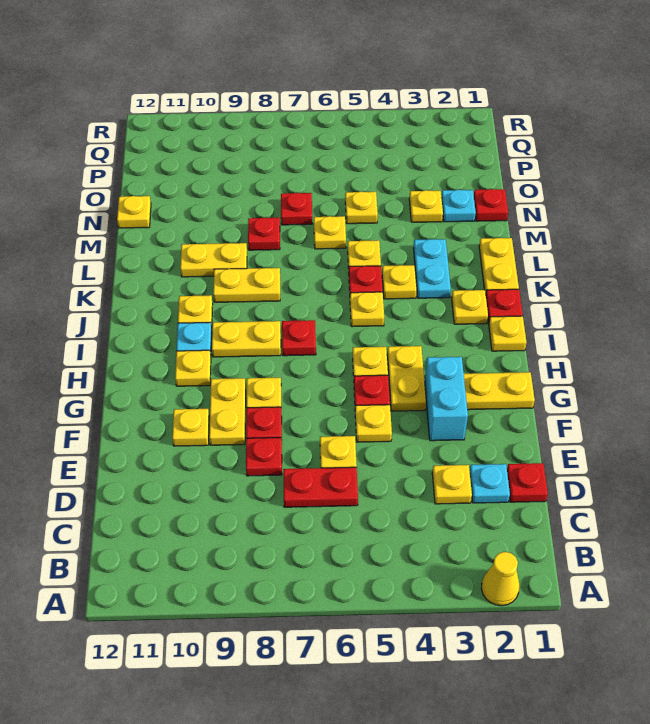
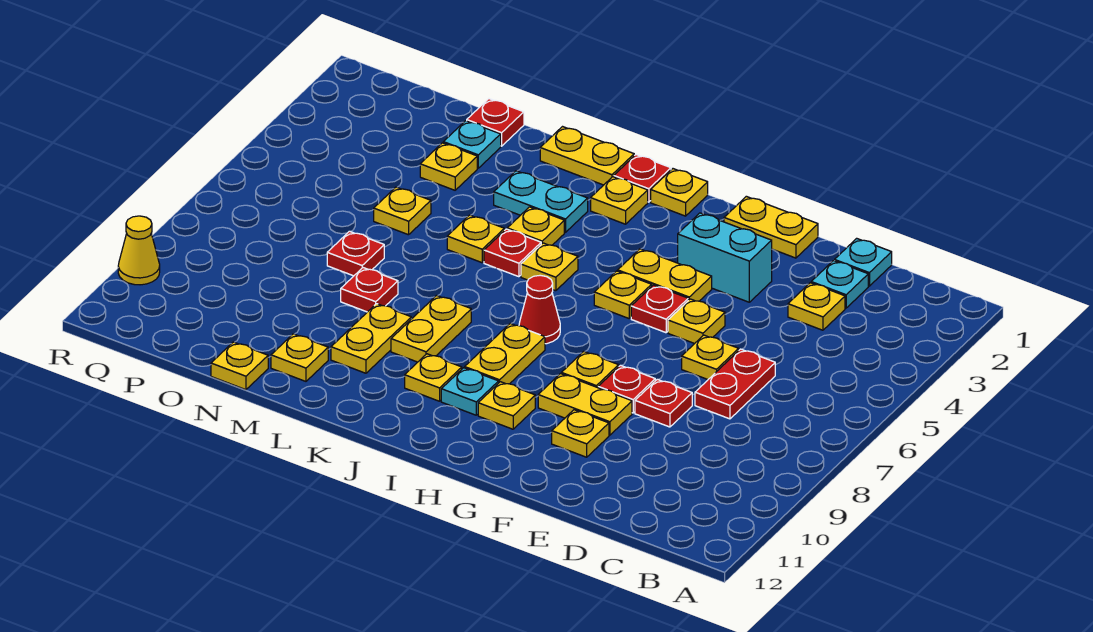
yellow cone A2 level 1 -> yellow cone R10 level 1
red plate D1 level 1 -> cyan plate D1 level 1
yellow plate G1:G2 level 1 -> yellow plate F1:G1 level 1
red plate I7 level 1 -> red cone I7 level 1
yellow plate M6 level 1 -> yellow plate M11 level 1

